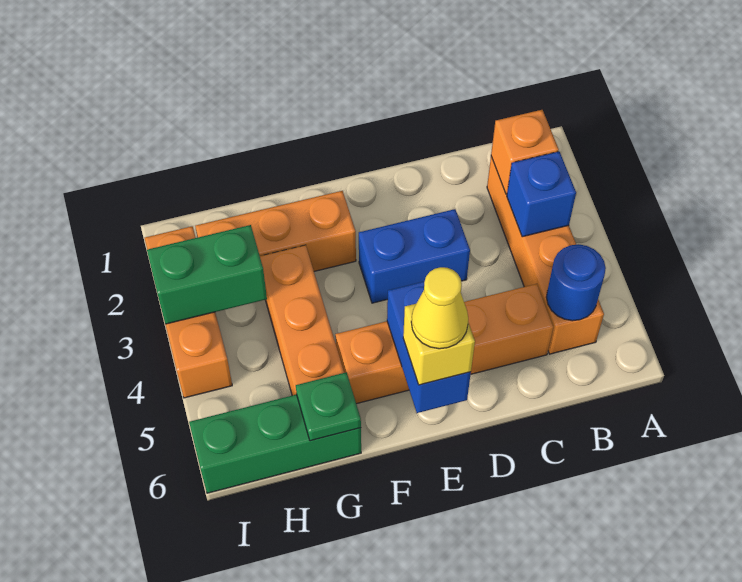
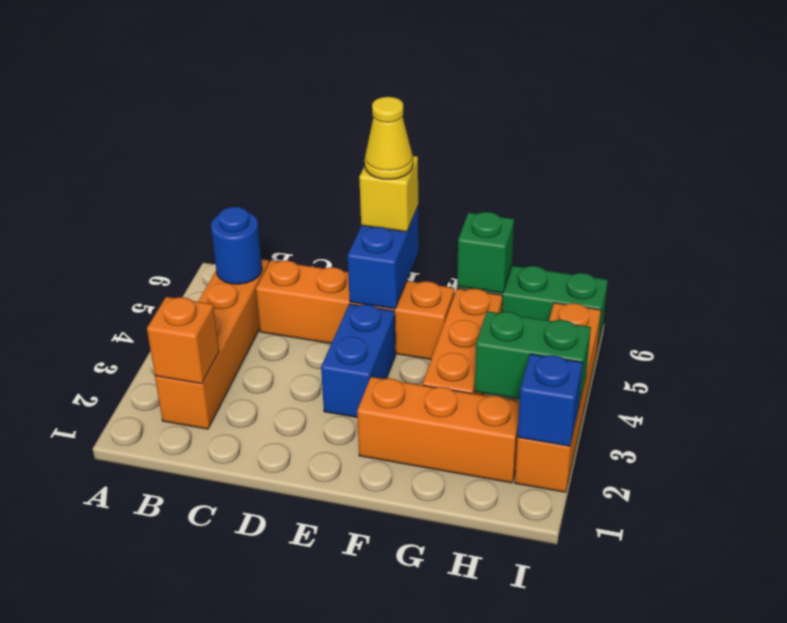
blue brick B3 level 2 -> blue brick I2 level 2
blue brick D3:E3 level 1 -> blue brick E3:E4 level 1
green plate G6 level 2 -> green brick G6 level 2
orange brick I2:I4 level 1 -> orange brick I2:I5 level 1

